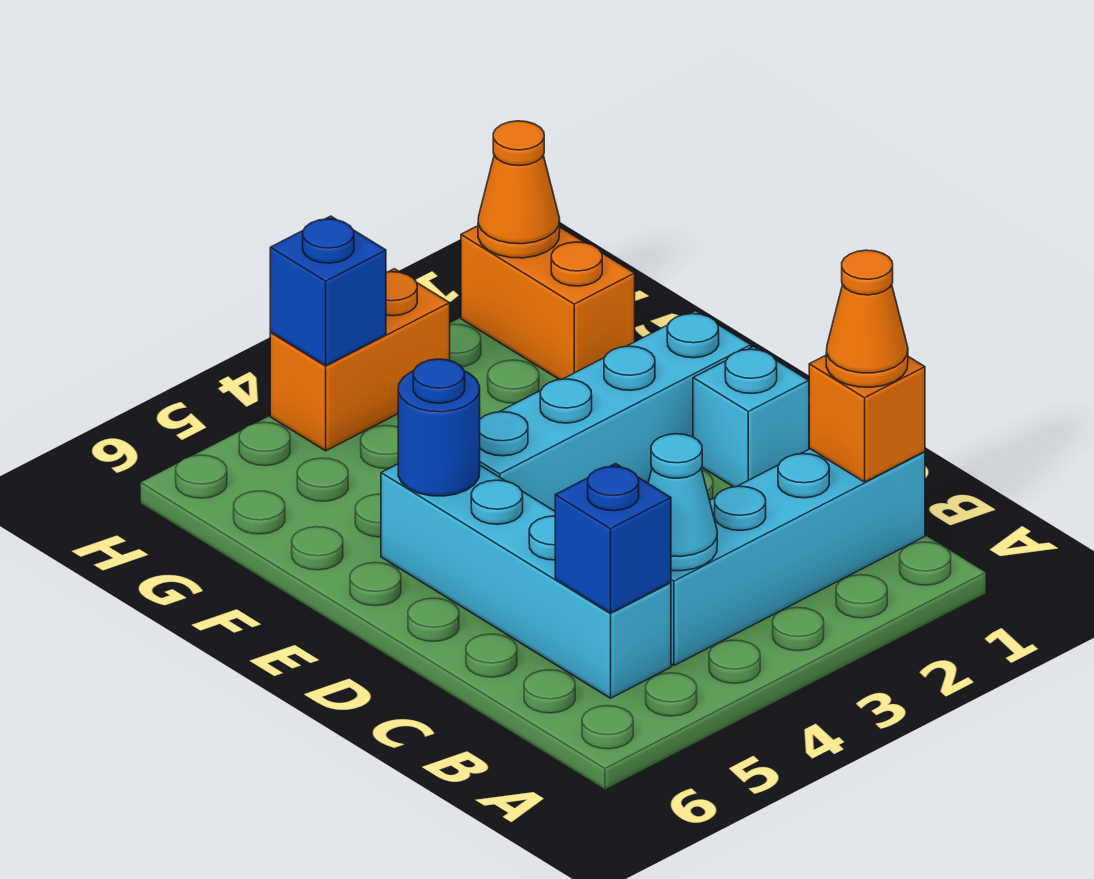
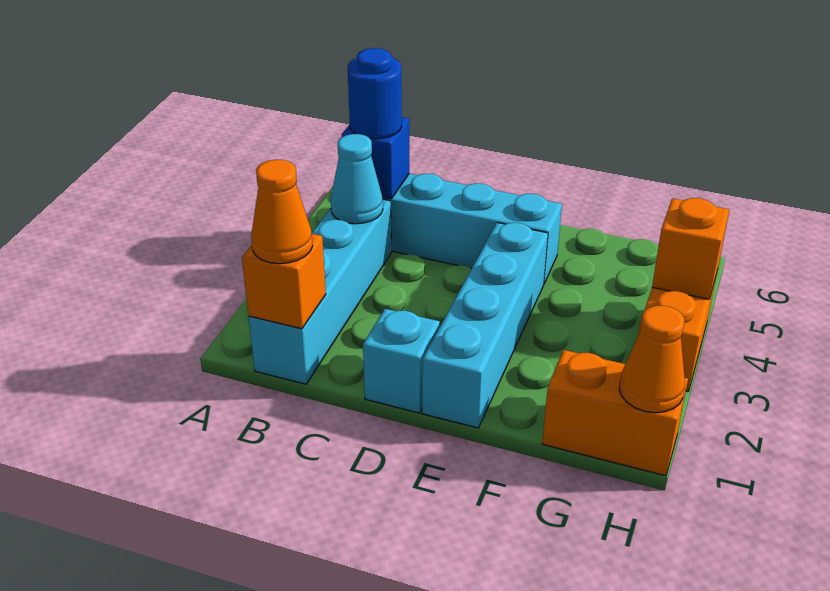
blue round brick E5 level 2 -> blue round brick B5 level 3
blue brick H4 level 2 -> orange brick H4 level 2

